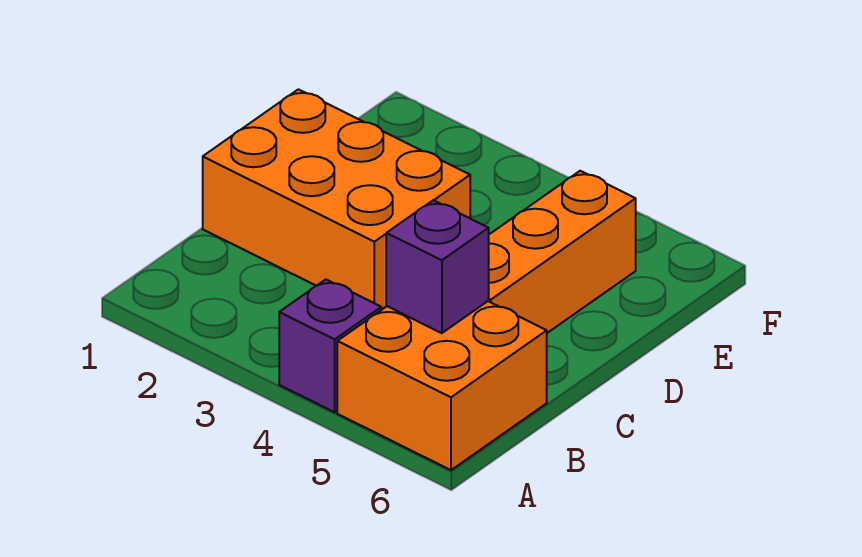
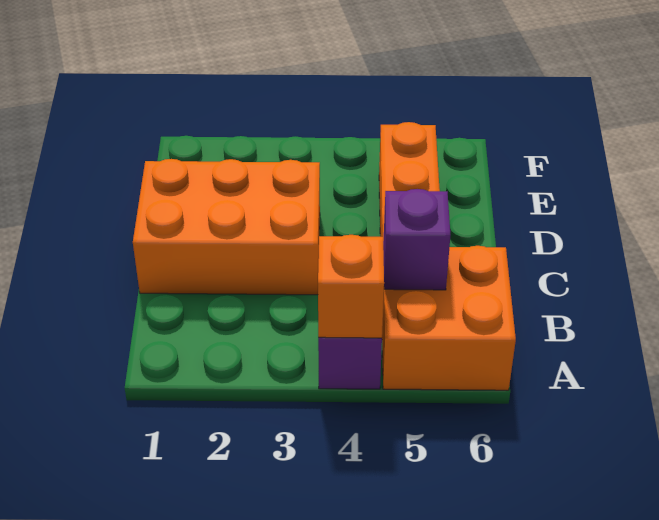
none -> orange brick A4 level 2

